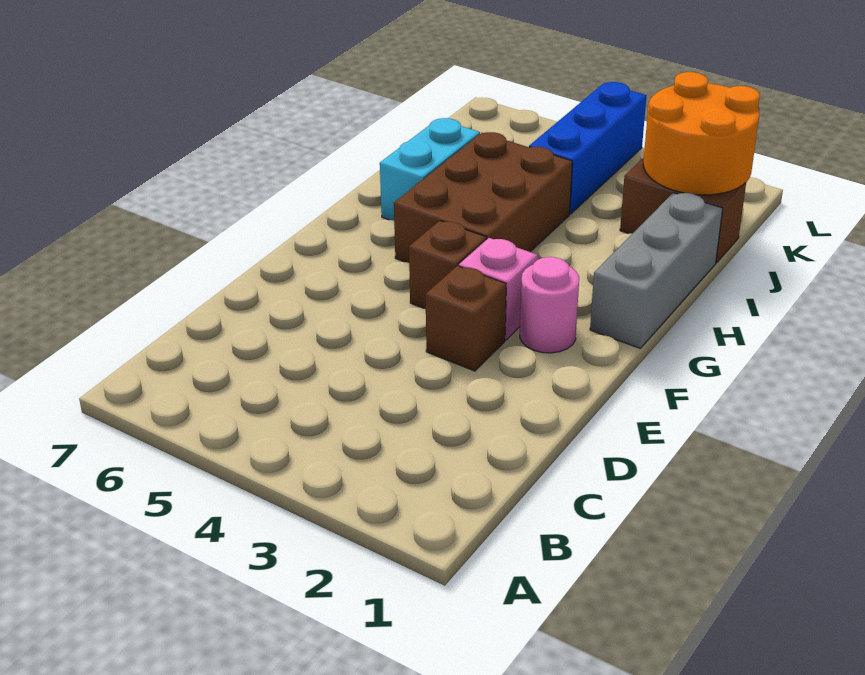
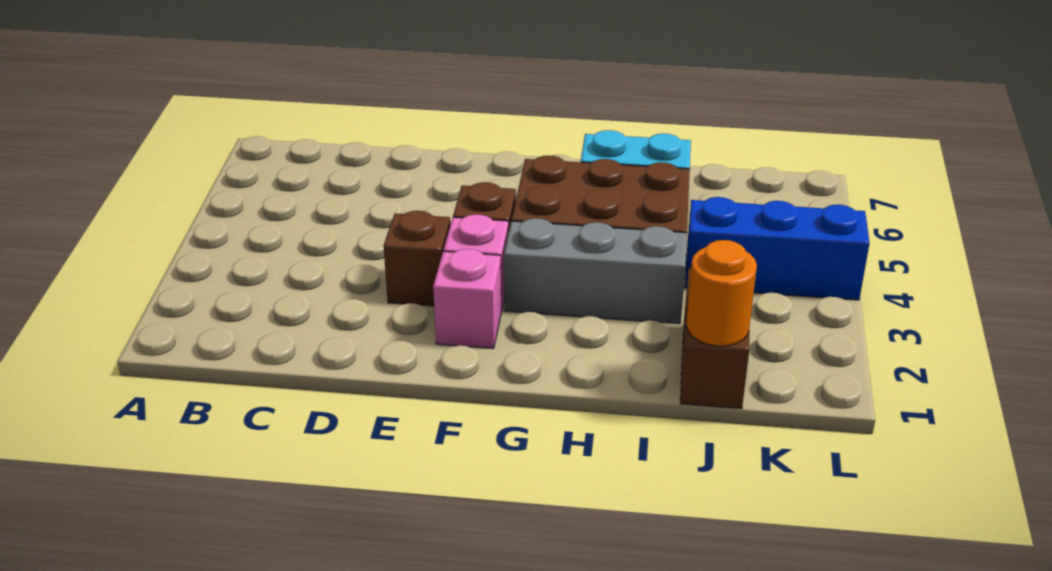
pink round brick F2 level 1 -> pink brick F2 level 1
grey brick G1:I1 level 1 -> grey brick G3:I3 level 1
orange round brick J1:K2 level 2 -> orange round brick J1 level 2

